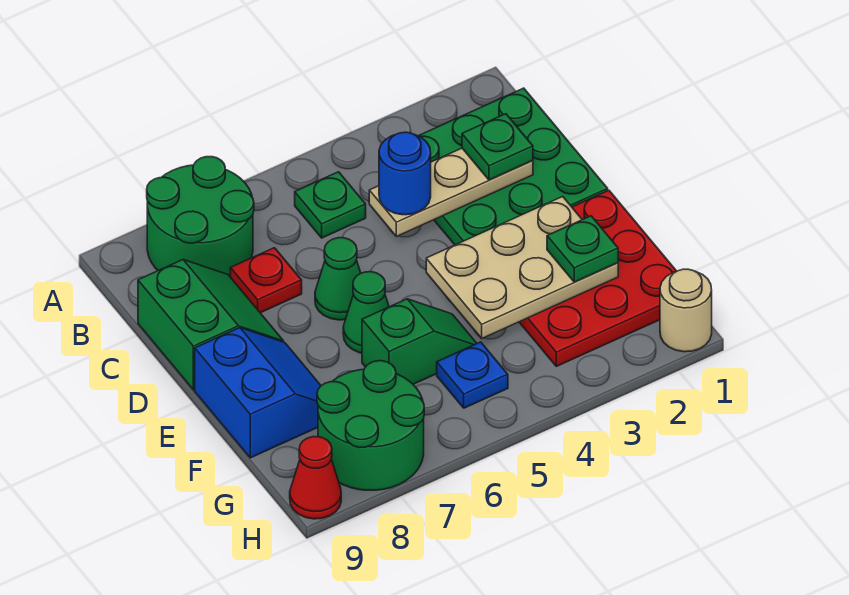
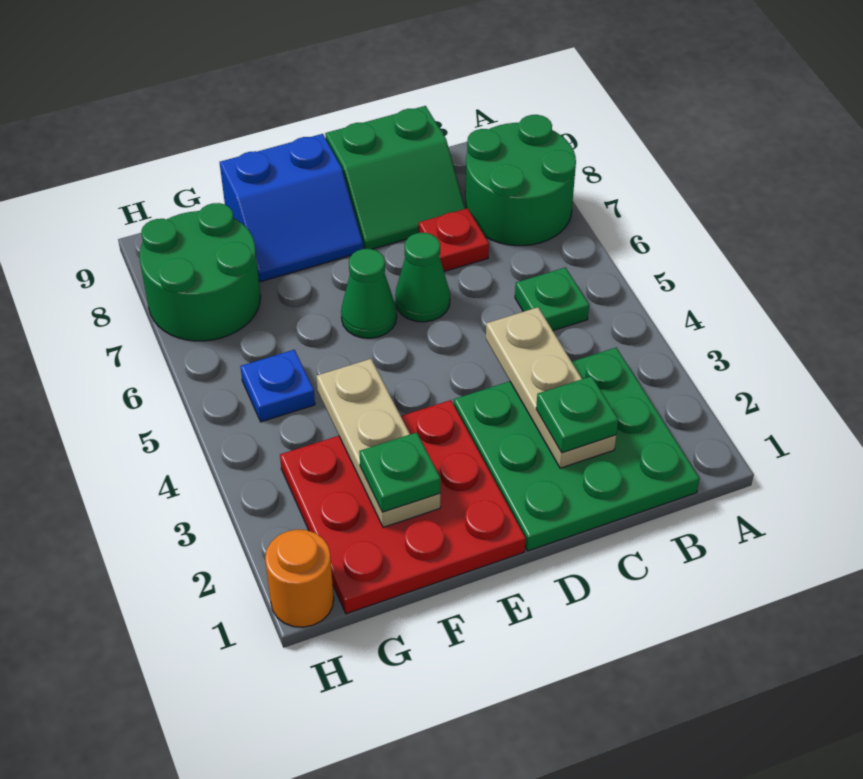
blue round brick C4 level 3 -> none
tan plate E2:F4 level 2 -> tan plate F2:F4 level 2
green slope F5:F6 level 1 top 6 -> none
tan round brick H1 level 1 -> orange round brick H1 level 1
red cone H9 level 1 -> none

